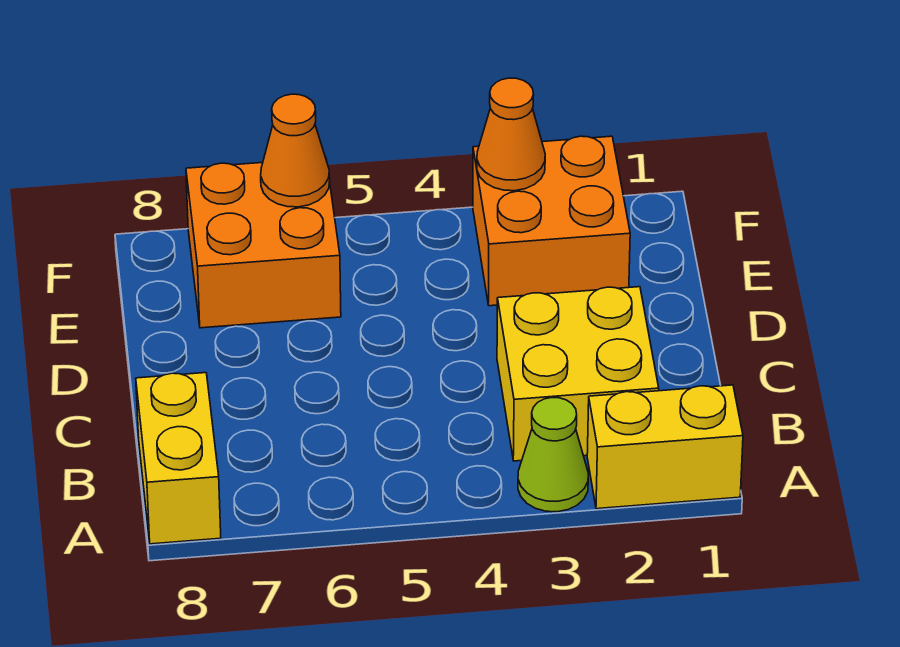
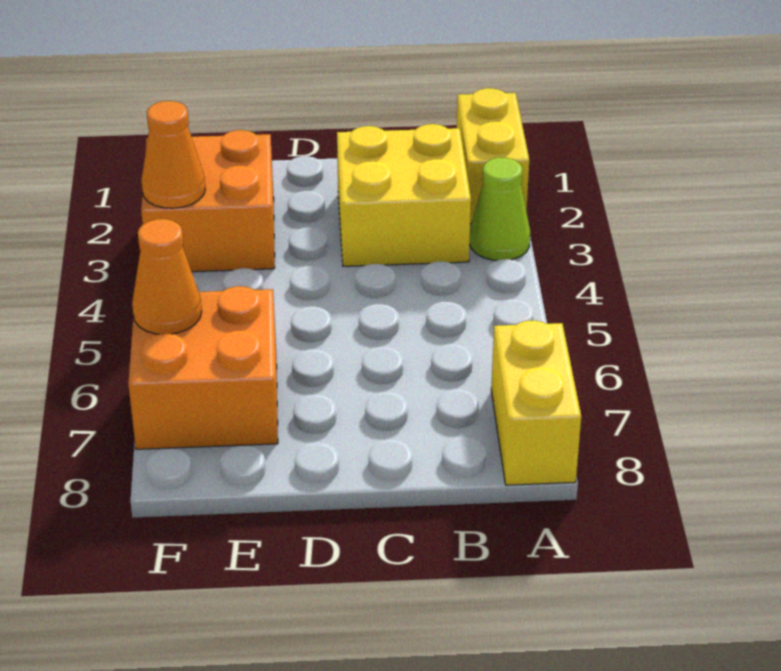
yellow brick A8:B8 level 1 -> yellow brick A7:A8 level 1

